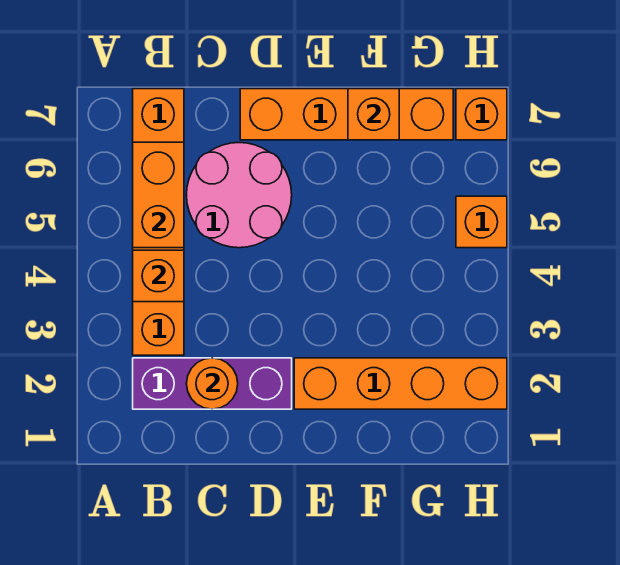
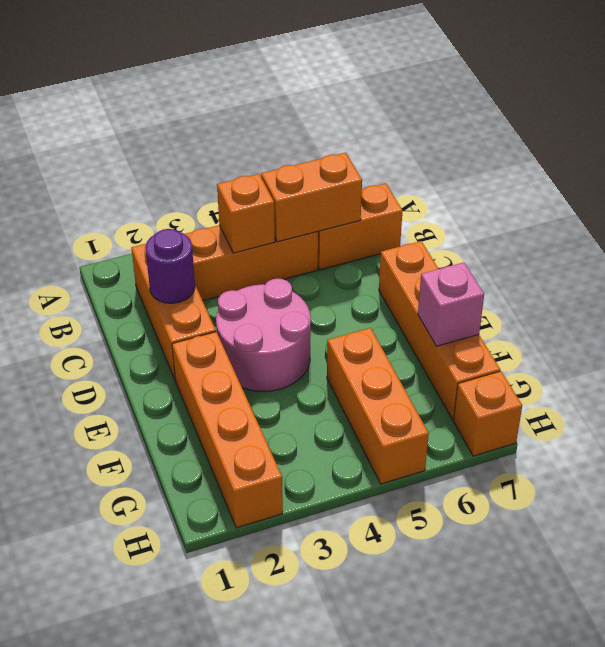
purple brick B2:D2 level 1 -> orange brick B2:D2 level 1
orange round brick C2 level 2 -> purple round brick C2 level 2
pink round brick C5:D6 level 1 -> pink round brick D3:E4 level 1
orange brick F7 level 2 -> pink brick F7 level 2
orange brick H5 level 1 -> orange brick F5:H5 level 1

